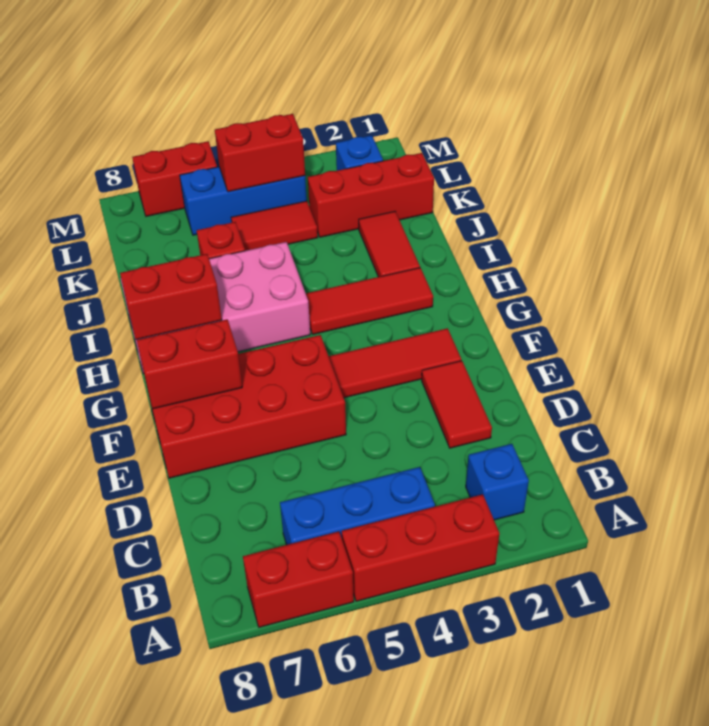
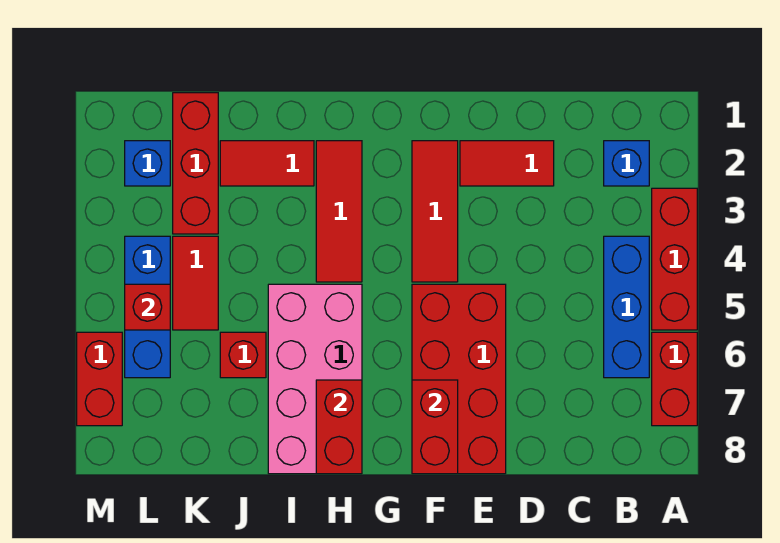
red brick L4:L5 level 2 -> red brick L5 level 2

